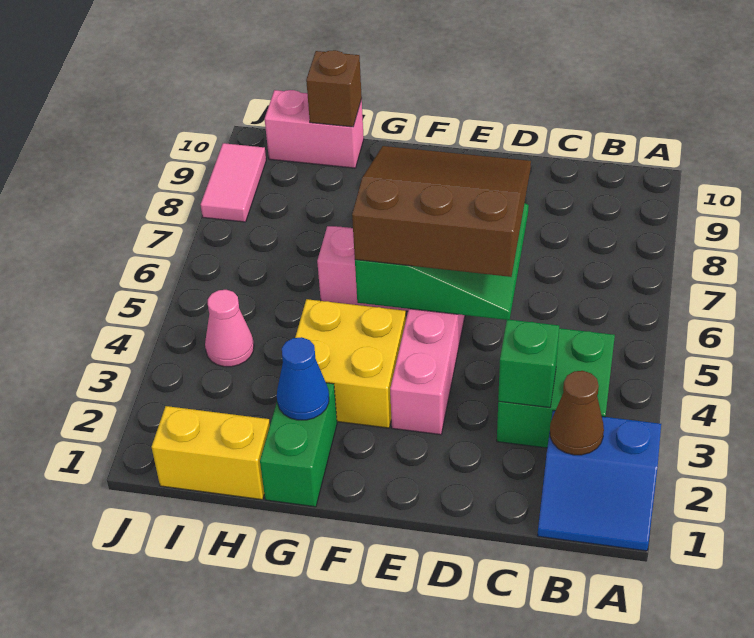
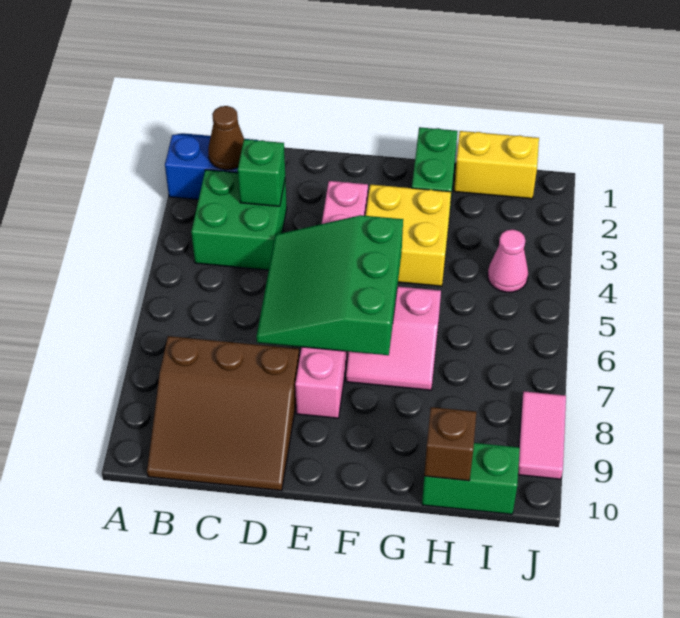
brown slope D5:F7 level 3 top 5 -> brown slope B8:D10 level 1 top 8
blue cone G2 level 2 -> none
pink brick H10:I10 level 1 -> green brick H10:I10 level 1

